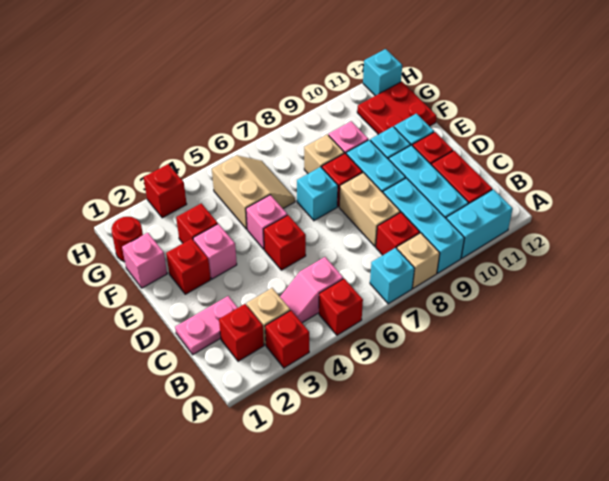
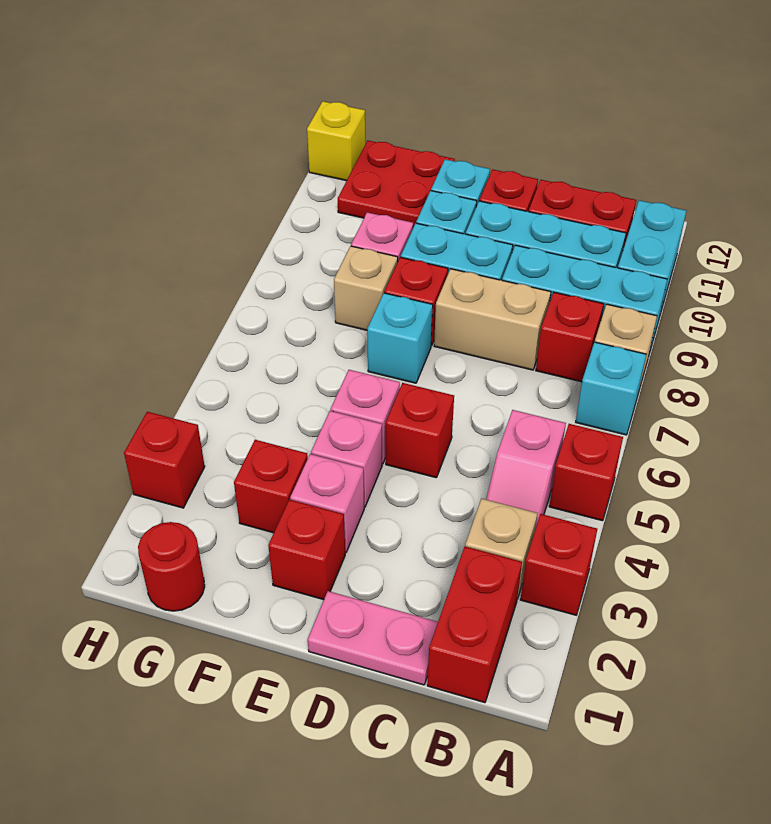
red brick B2 level 1 -> red brick B1:B2 level 1
pink plate C1:C2 level 1 -> pink plate C1:D1 level 1
pink brick F1 level 1 -> pink brick E4 level 1
tan slope F5:G6 level 1 top 5 -> none
cyan brick H12 level 1 -> yellow brick H12 level 1

